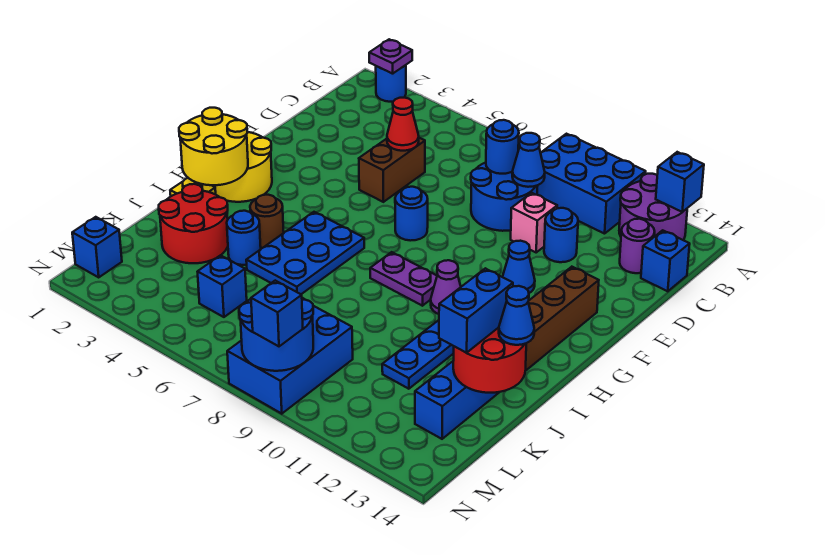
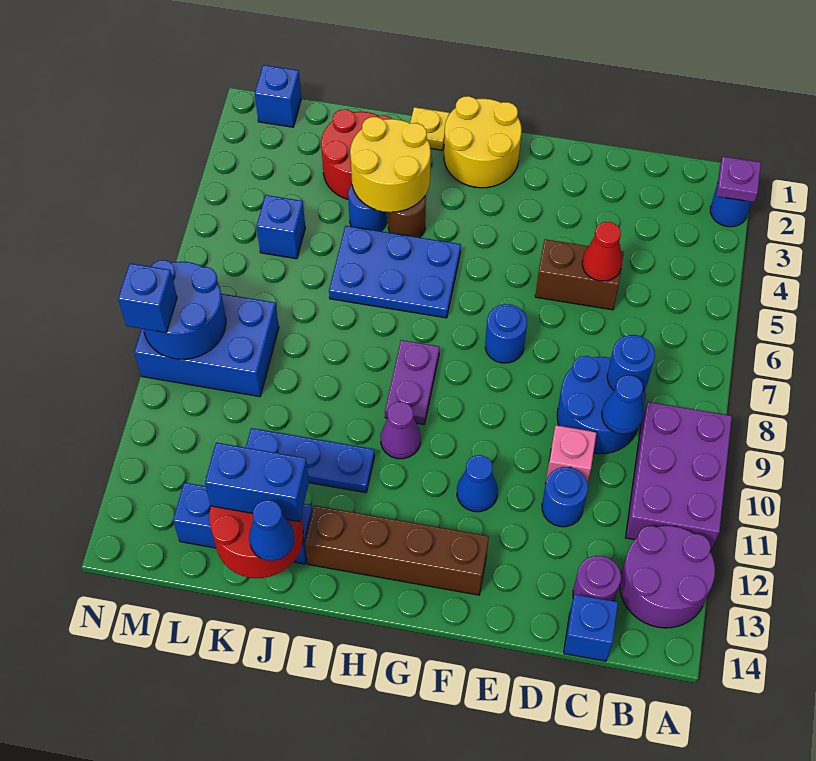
blue brick A9:B11 level 1 -> purple brick A9:B11 level 1
blue brick A13 level 2 -> none
yellow round brick H1:I2 level 2 -> yellow round brick I3:J4 level 2

